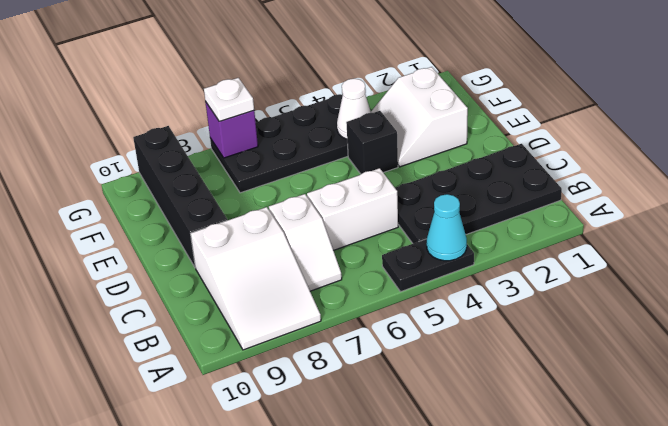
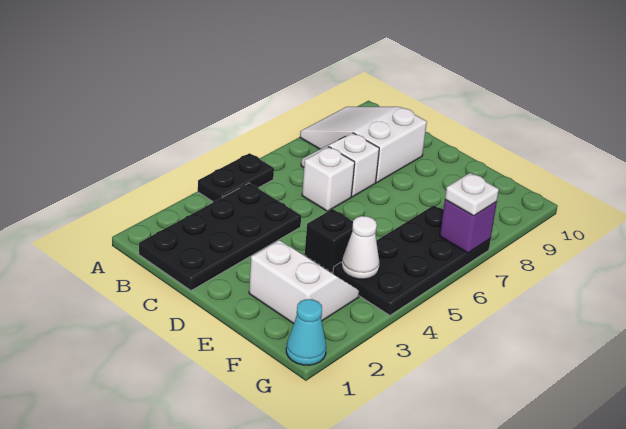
cyan cone A4 level 2 -> cyan cone G1 level 1
white brick C5:C6 level 1 -> white brick C6 level 1
black brick D9:G9 level 1 -> none

